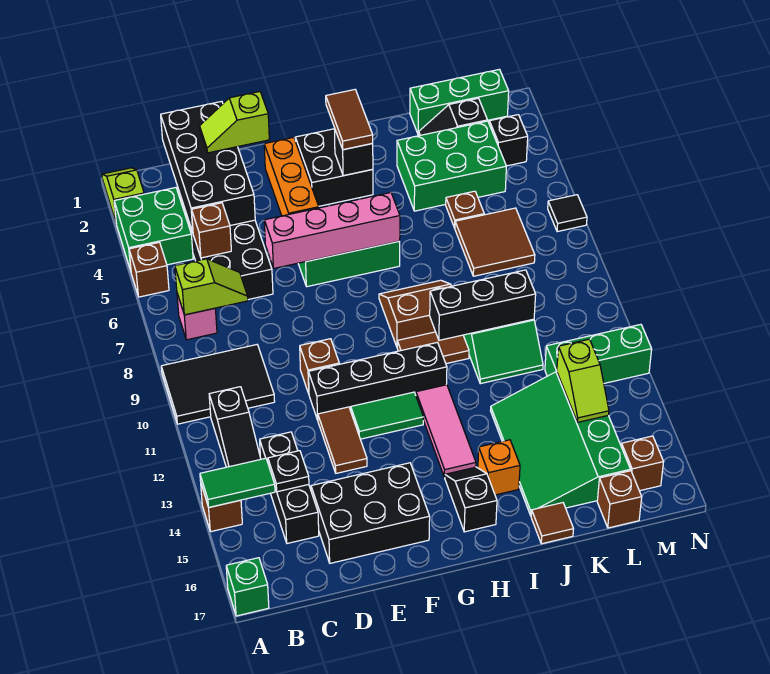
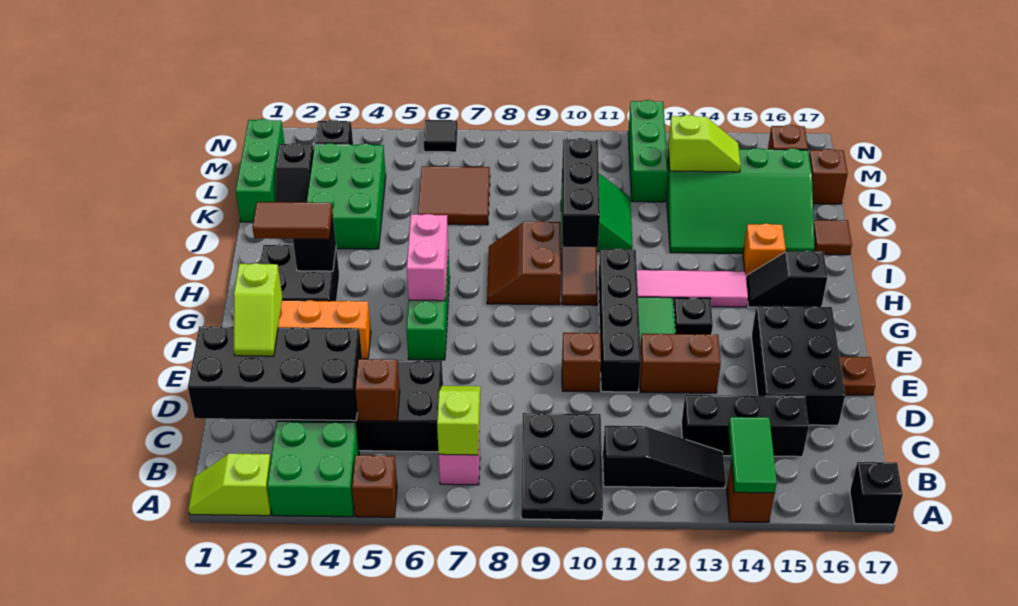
black tile A9:C10 level 1 -> black plate A9:C10 level 1
green brick A17 level 1 -> black brick A17 level 1
black plate C14 level 2 -> black plate G13 level 1
pink brick E6:H6 level 2 -> pink brick G6:H6 level 2
brown tile E12:E13 level 1 -> brown brick E12:E13 level 1
brown plate K5 level 1 -> brown plate E17 level 1

